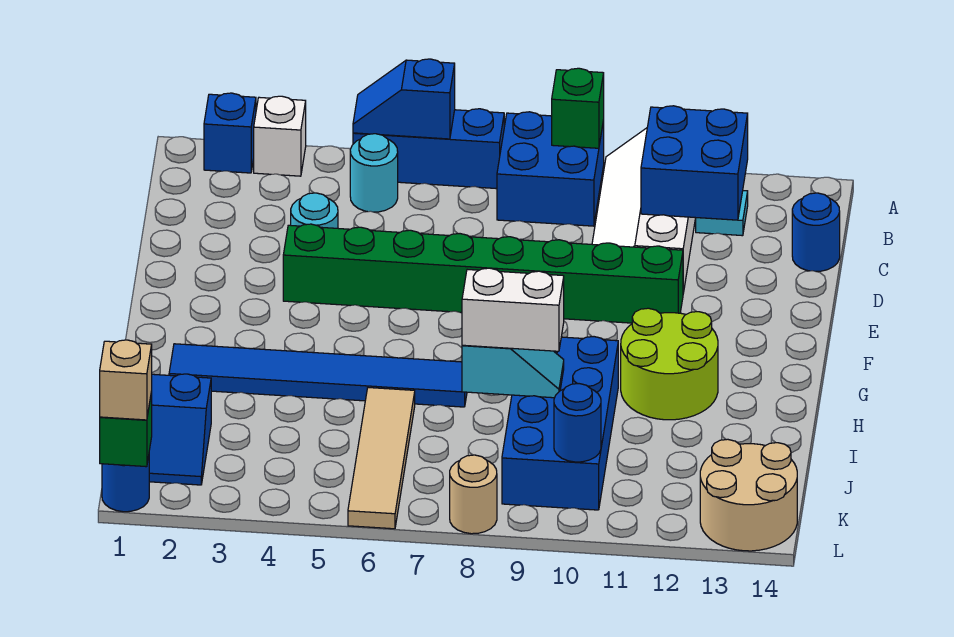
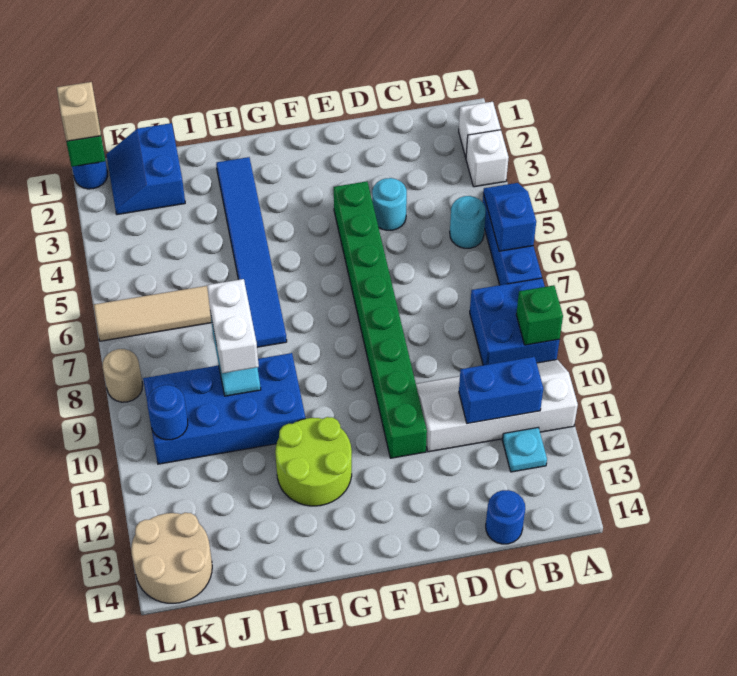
blue brick A2 level 1 -> white brick A2 level 1
blue brick B11:C12 level 2 -> blue brick B11:C11 level 2

